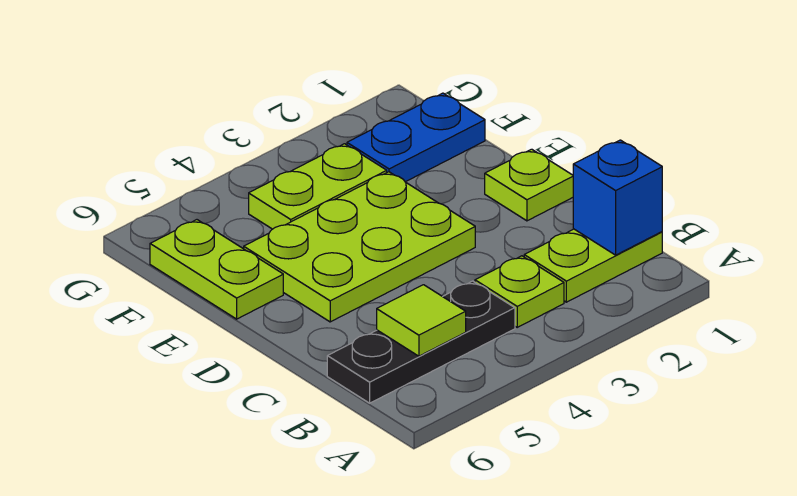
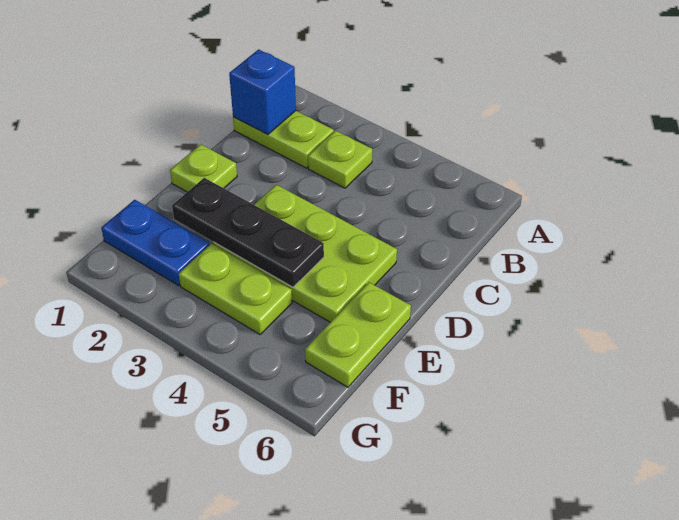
black plate B4:B6 level 1 -> black plate E2:E4 level 2
lime tile B5 level 2 -> none

